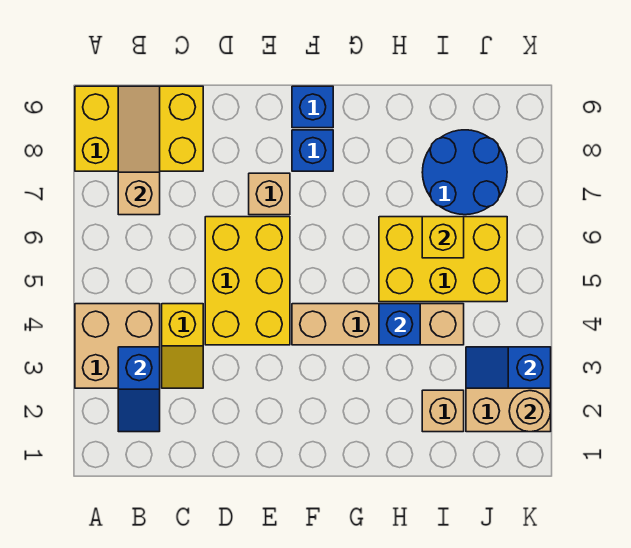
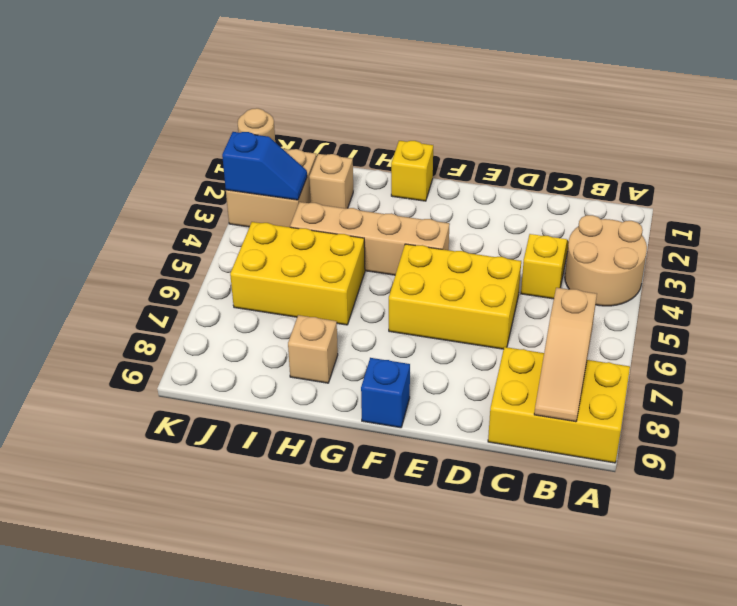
tan brick A3:B4 level 1 -> tan round brick A3:B4 level 1
blue slope B2:B3 level 2 top 3 -> none
yellow brick D4:E6 level 1 -> yellow brick D5:F6 level 1
tan brick E7 level 1 -> tan brick H8 level 1
blue brick F8 level 1 -> none
blue brick H4 level 2 -> none
yellow brick I6 level 2 -> yellow brick G1 level 1
blue round brick I7:J8 level 1 -> none

